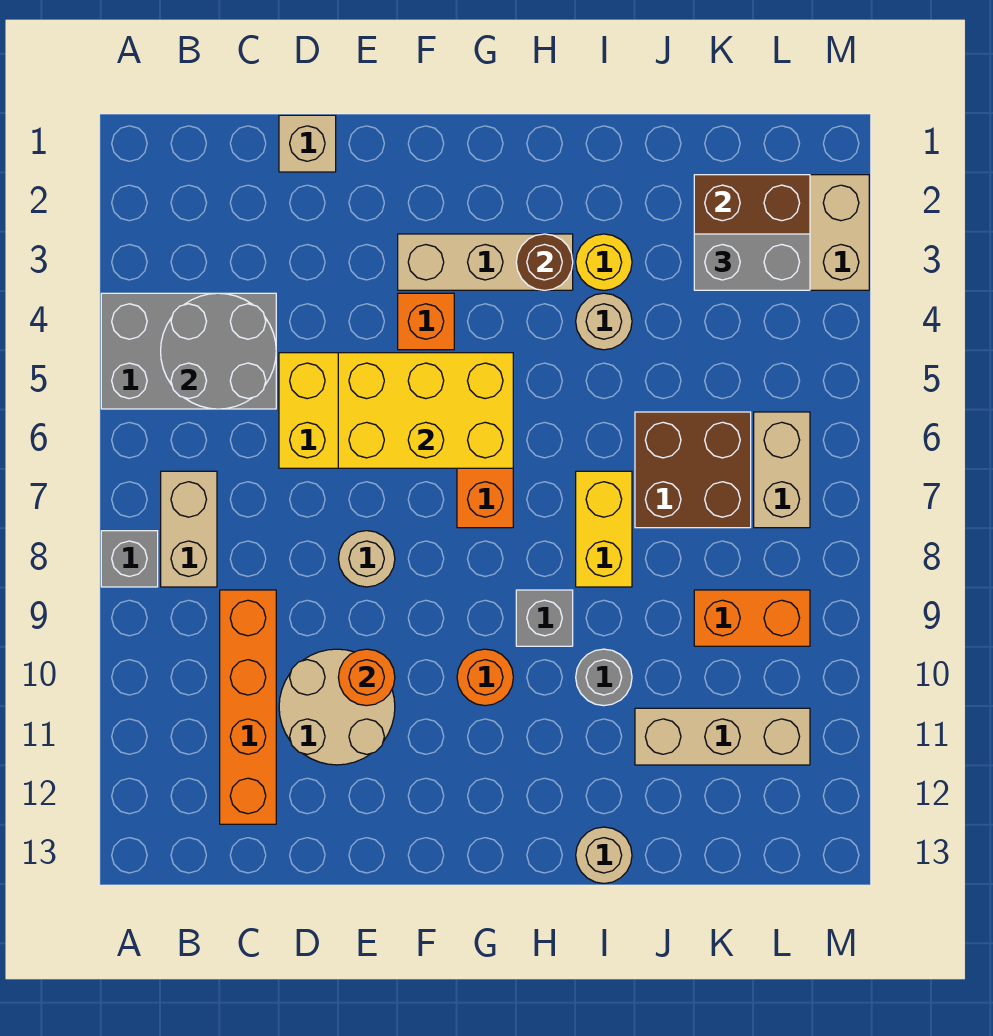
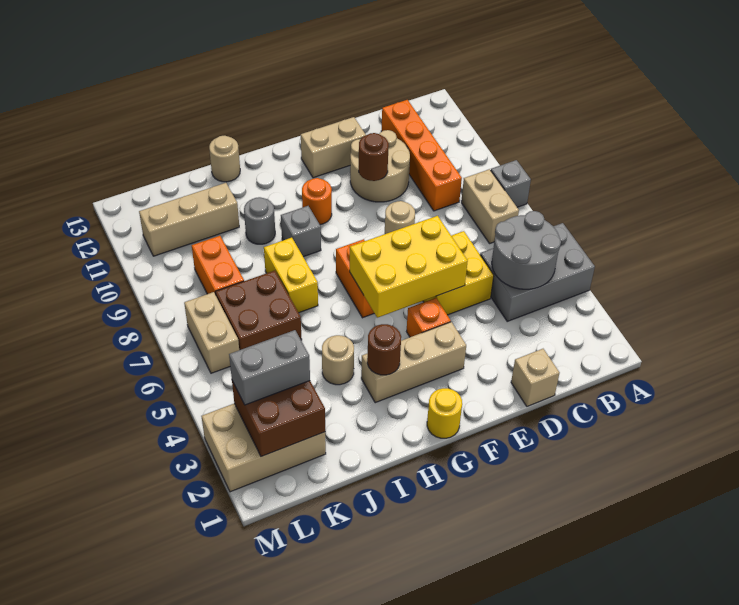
orange round brick E10 level 2 -> brown round brick E10 level 2
none -> tan brick E12:F12 level 1
yellow round brick I3 level 1 -> yellow round brick G1 level 1
orange brick K9:L9 level 1 -> orange brick K8:K9 level 1

